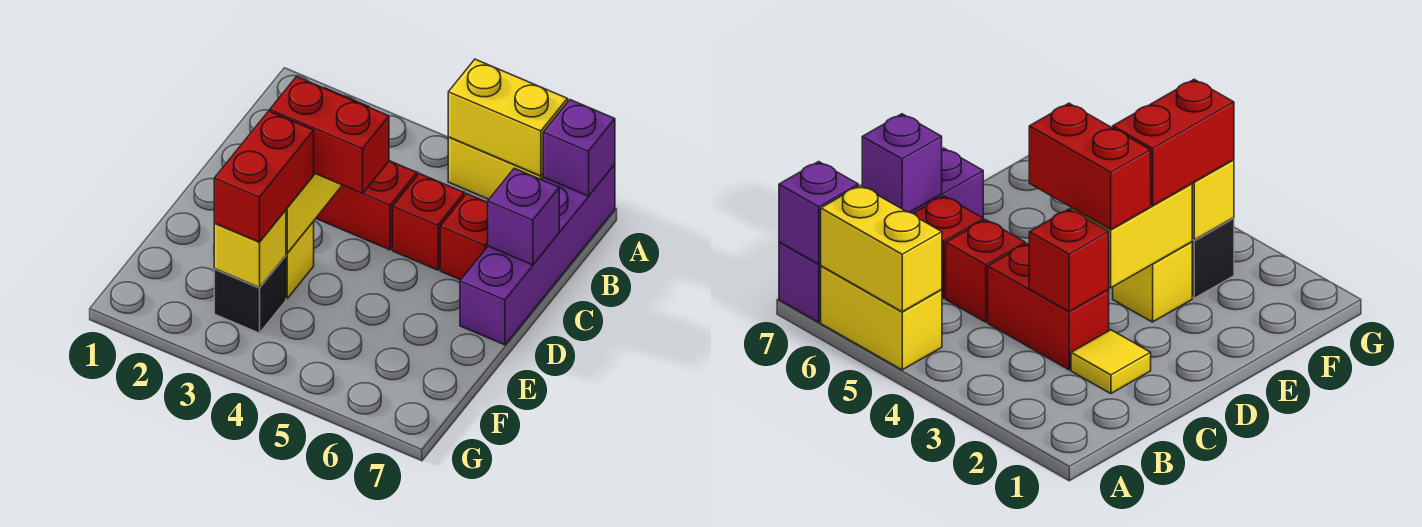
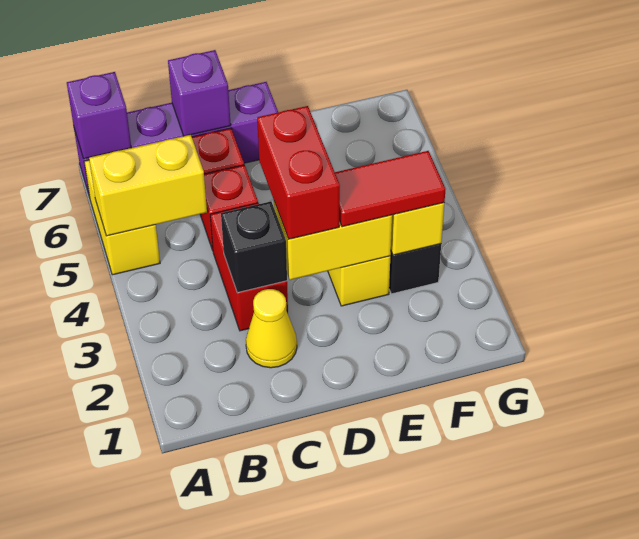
yellow brick A5:A6 level 2 -> yellow brick A5:B5 level 2
yellow tile C2 level 1 -> yellow cone C2 level 1
red brick C3 level 2 -> black brick C3 level 2
red brick E3:F3 level 3 -> red tile E3:F3 level 3

